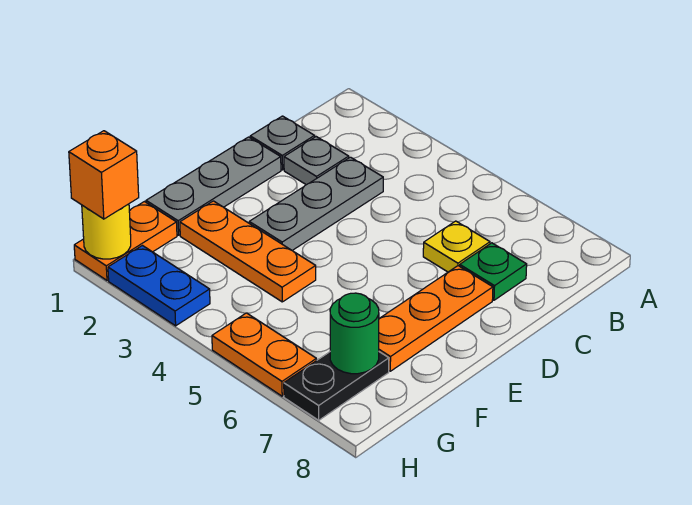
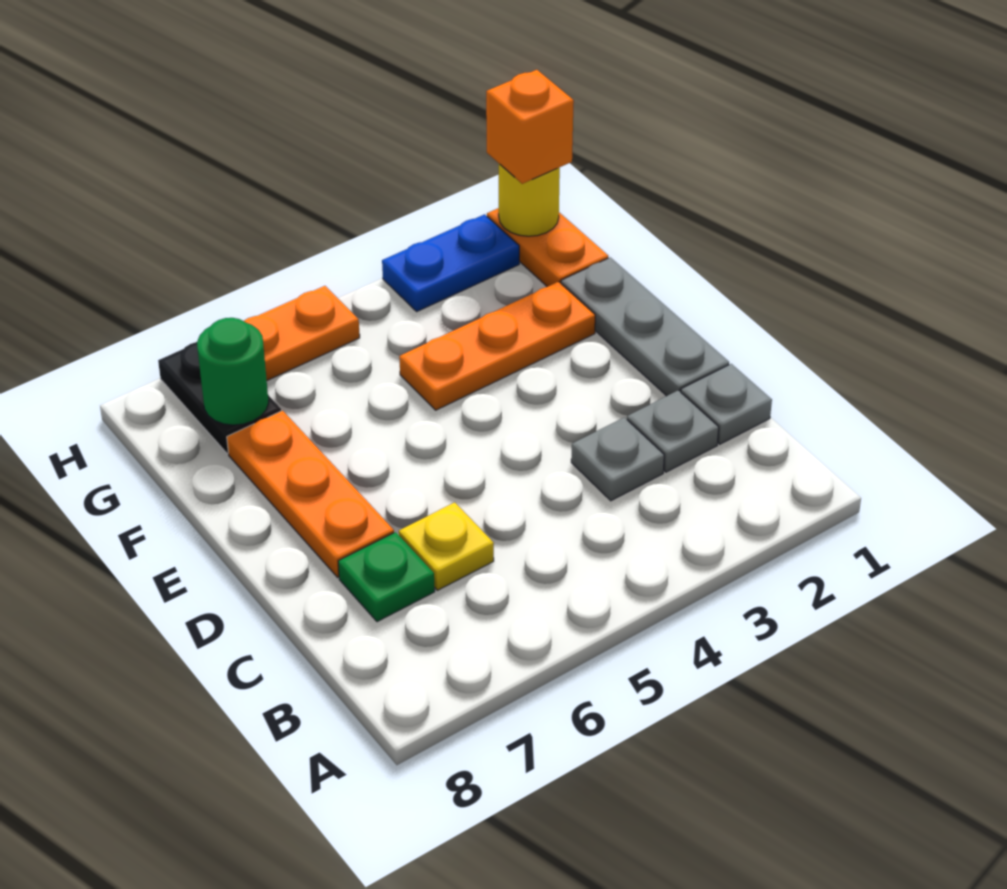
grey plate C3:E3 level 1 -> grey plate C3 level 1

